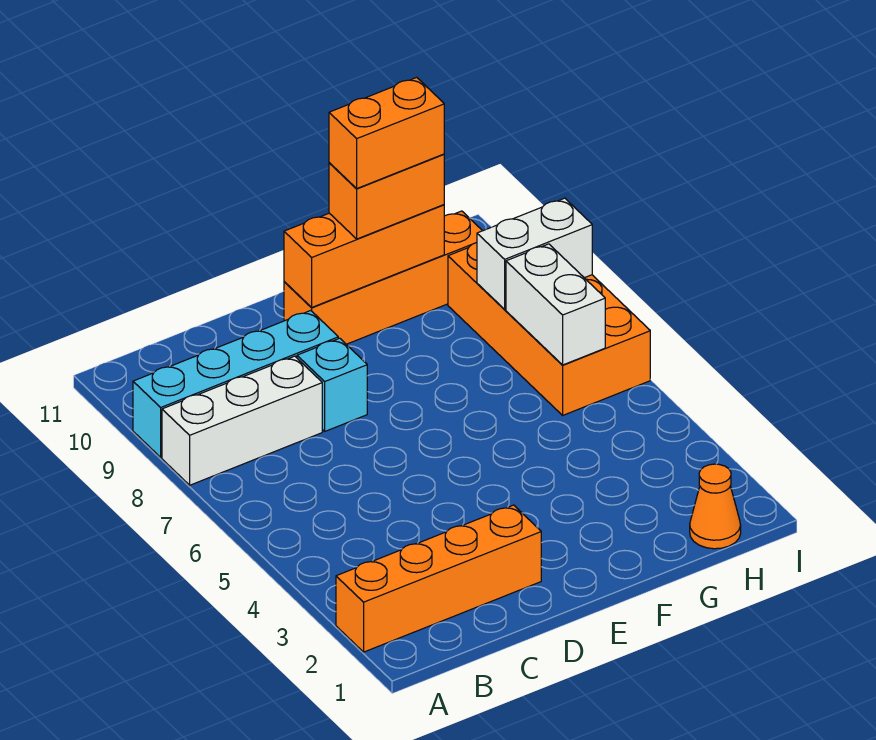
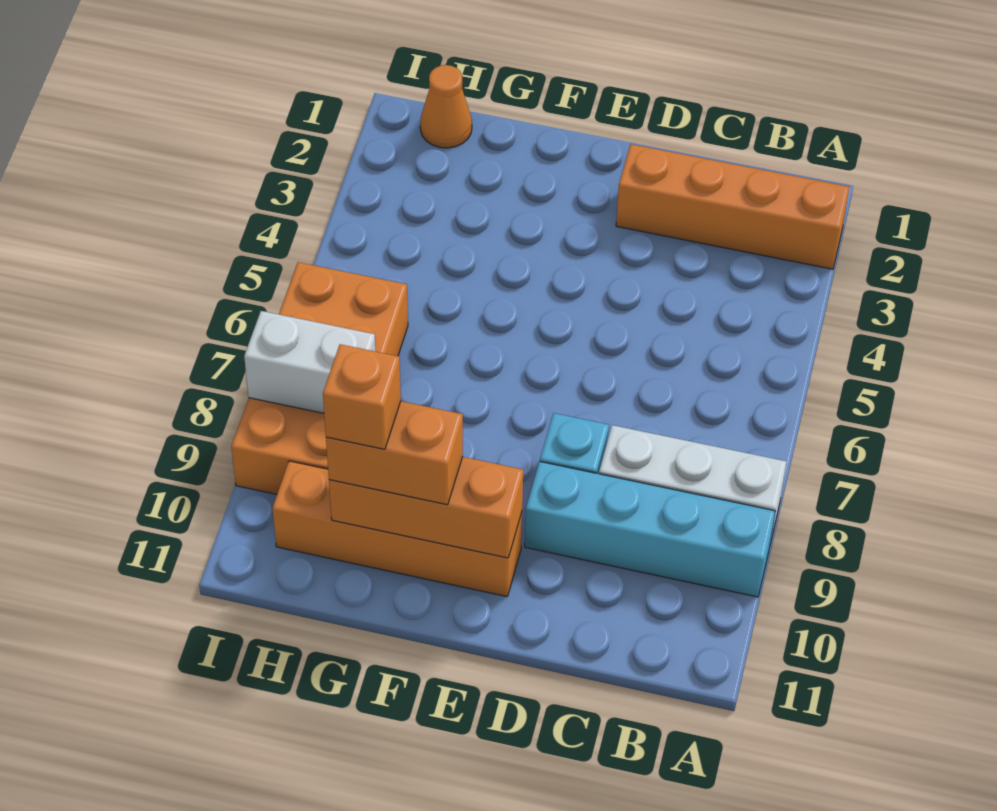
orange brick F10:G10 level 4 -> orange brick G10 level 4
white brick H6:H7 level 2 -> none

